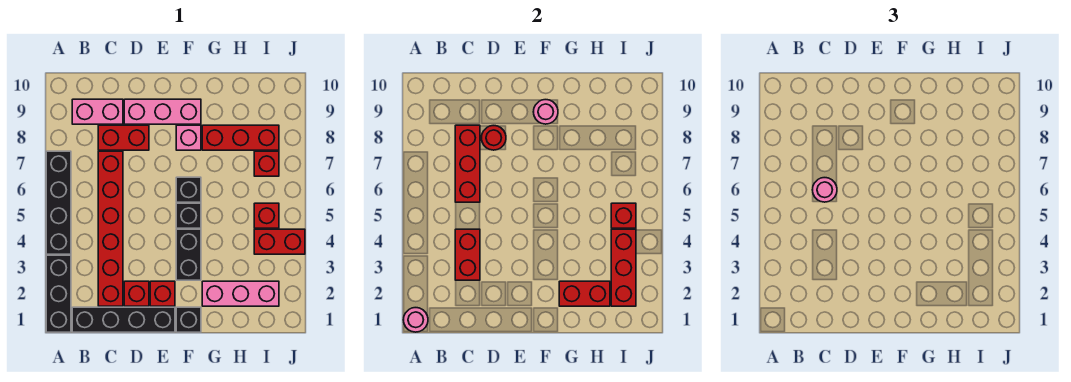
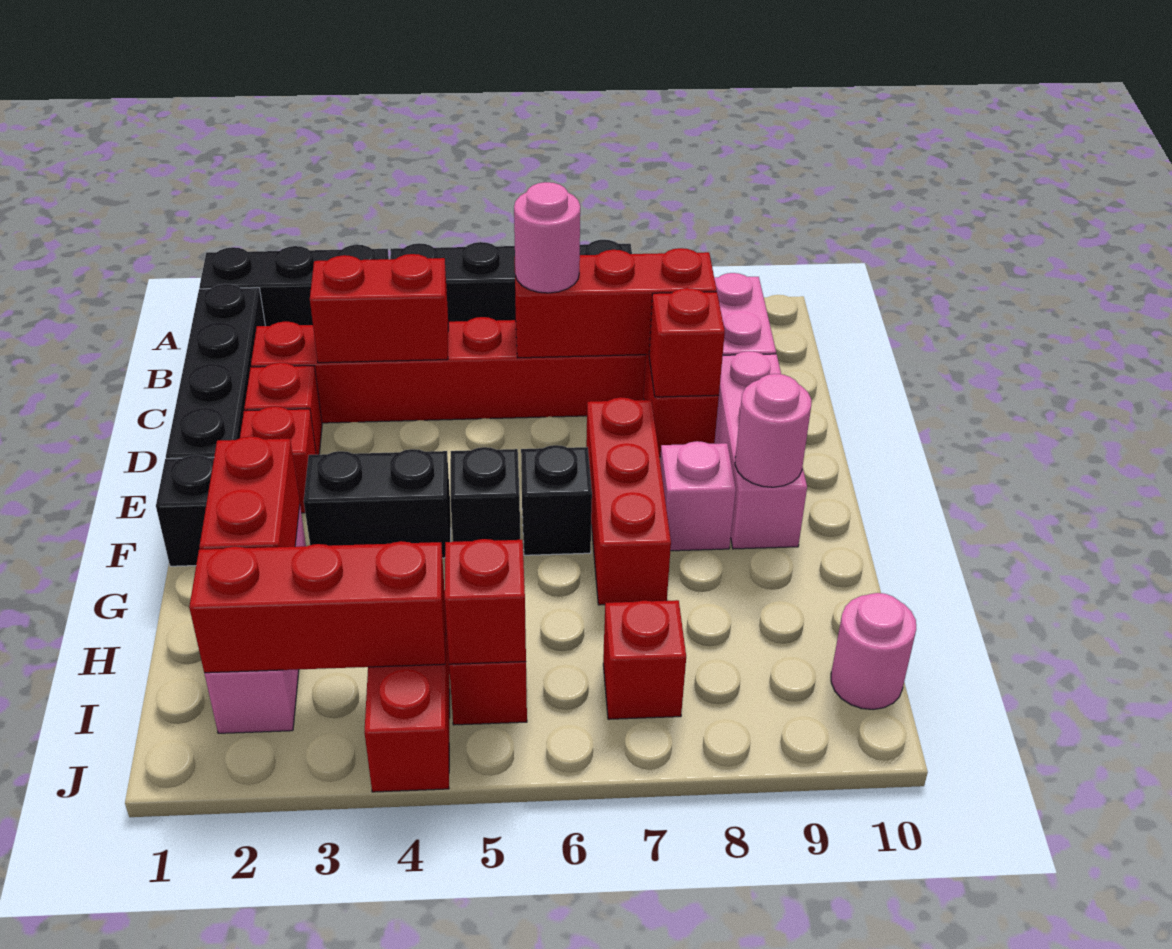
pink round brick A1 level 2 -> pink round brick I10 level 1
red round brick D8 level 2 -> red brick D8 level 2
red brick G8:I8 level 1 -> red brick E7:G7 level 1

